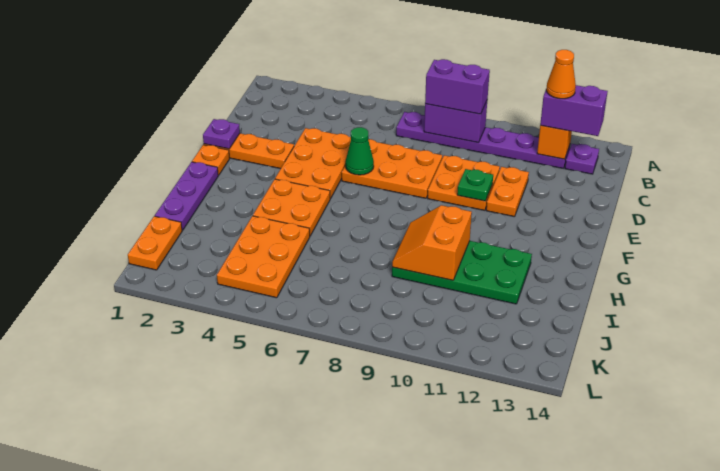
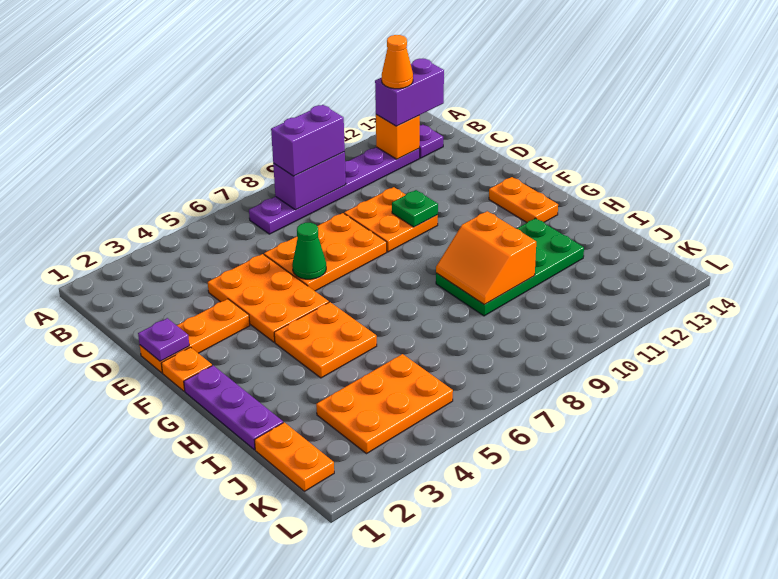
orange plate D11:E11 level 1 -> orange plate F13:G13 level 1
orange plate I4:K5 level 1 -> orange plate J3:K5 level 1

